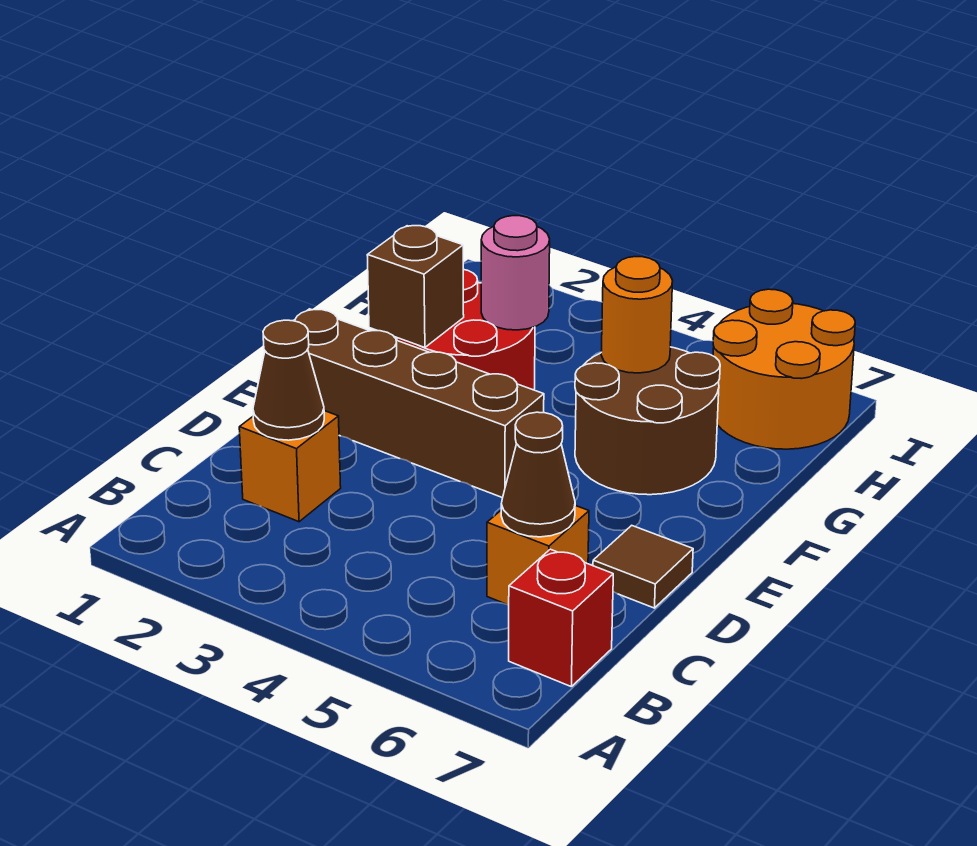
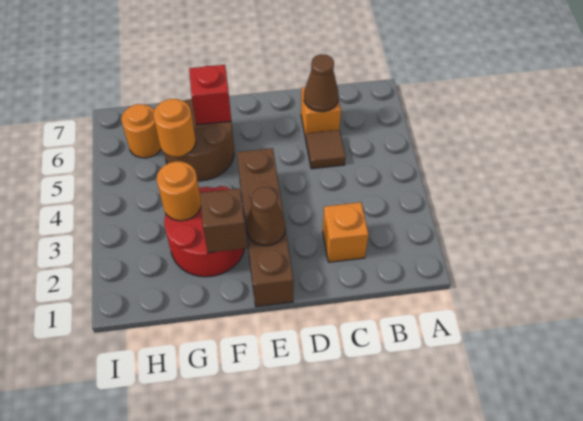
red brick B7 level 1 -> red brick F6 level 2
brown cone C2 level 2 -> brown cone E2 level 2
brown tile D7 level 1 -> brown tile C5 level 1
pink round brick G3 level 2 -> orange round brick G3 level 2
orange round brick H6:I7 level 1 -> orange round brick H6 level 1

